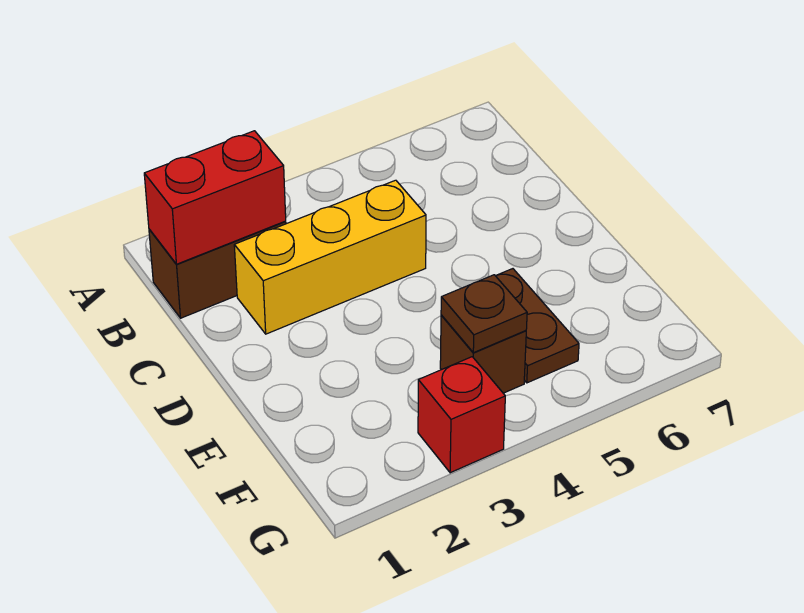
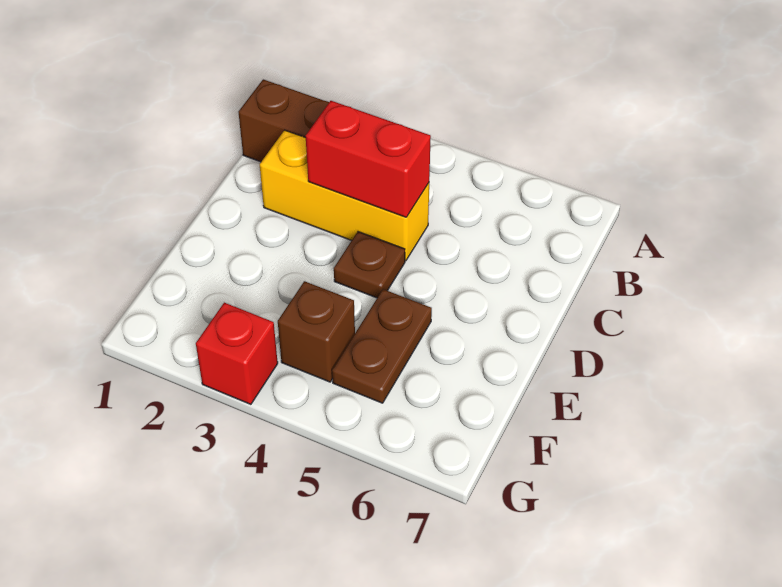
red brick B1:B2 level 2 -> red brick C3:C4 level 2
brown plate F4 level 2 -> brown plate D4 level 1

